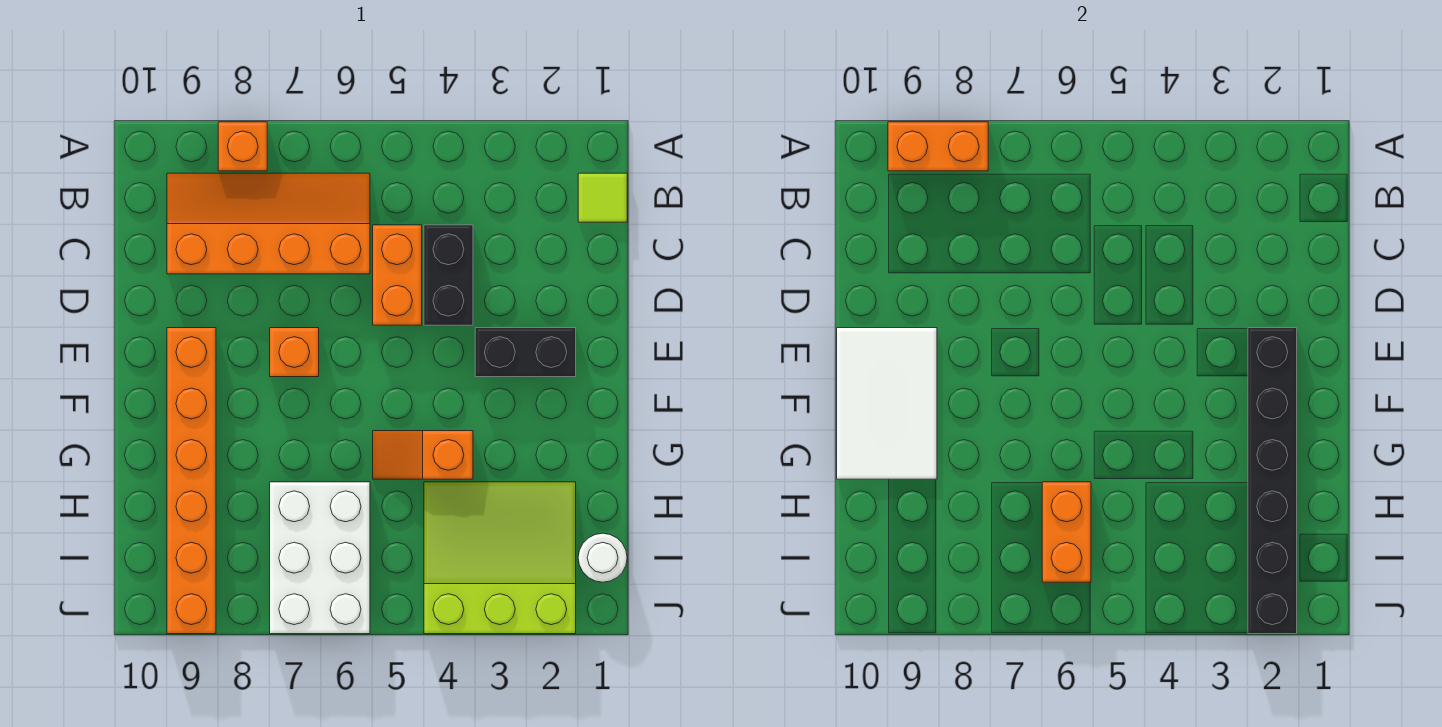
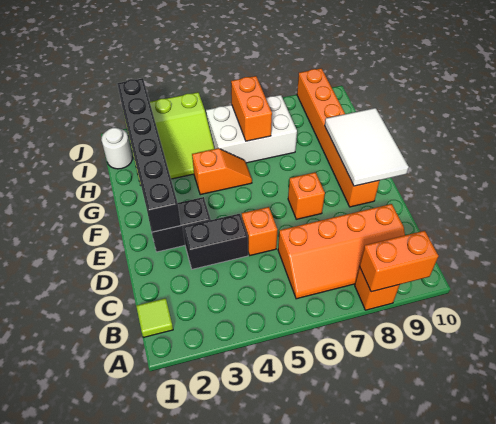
black brick C4:D4 level 1 -> black brick D3:D4 level 1
orange brick C5:D5 level 1 -> orange brick D5 level 1
white brick H6:J7 level 1 -> white brick H5:I7 level 1

